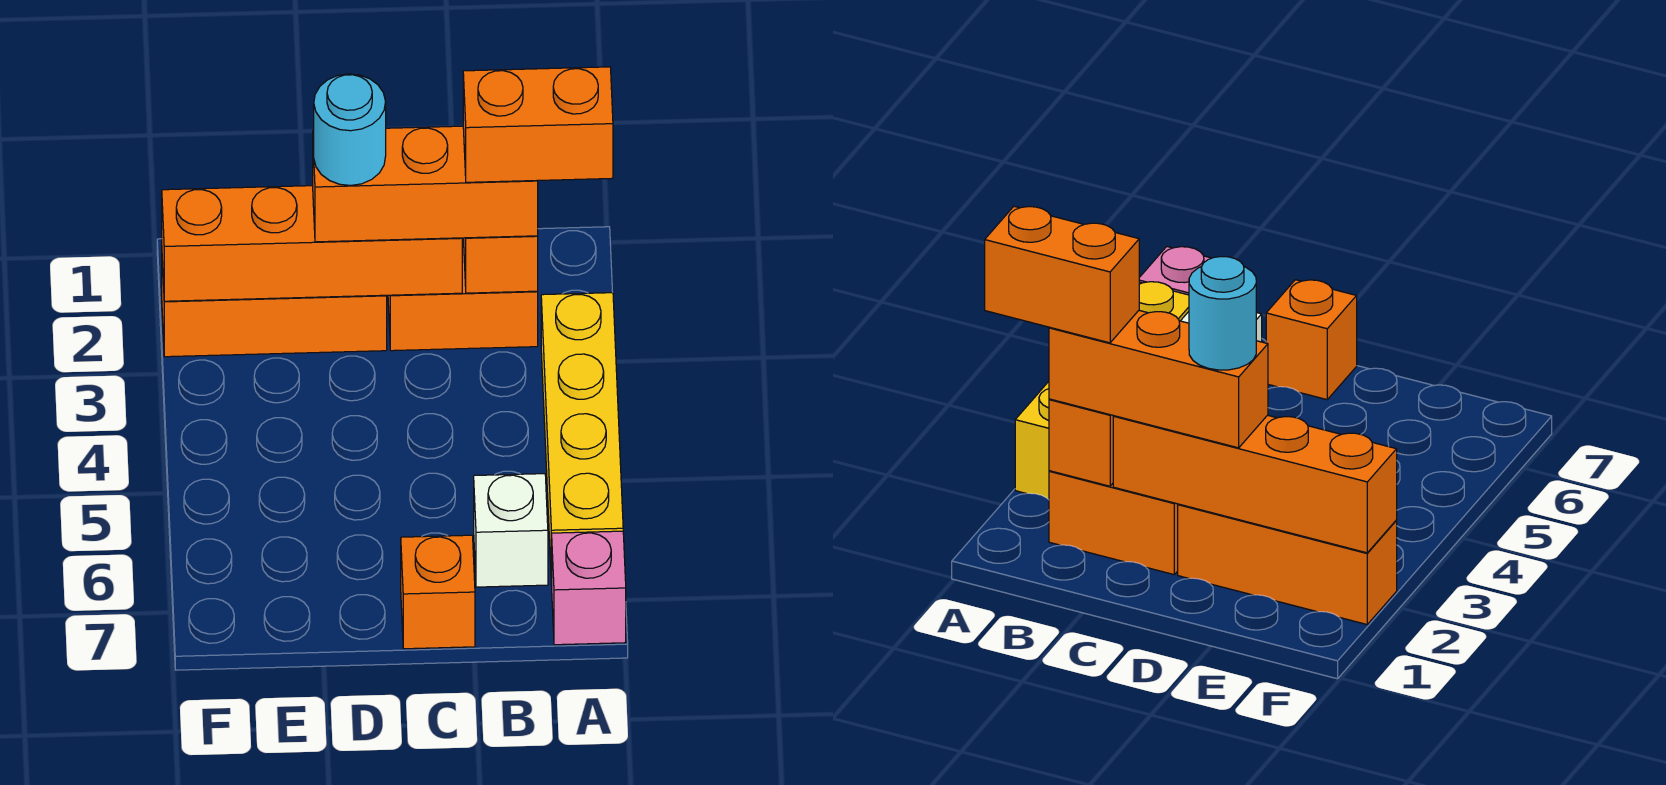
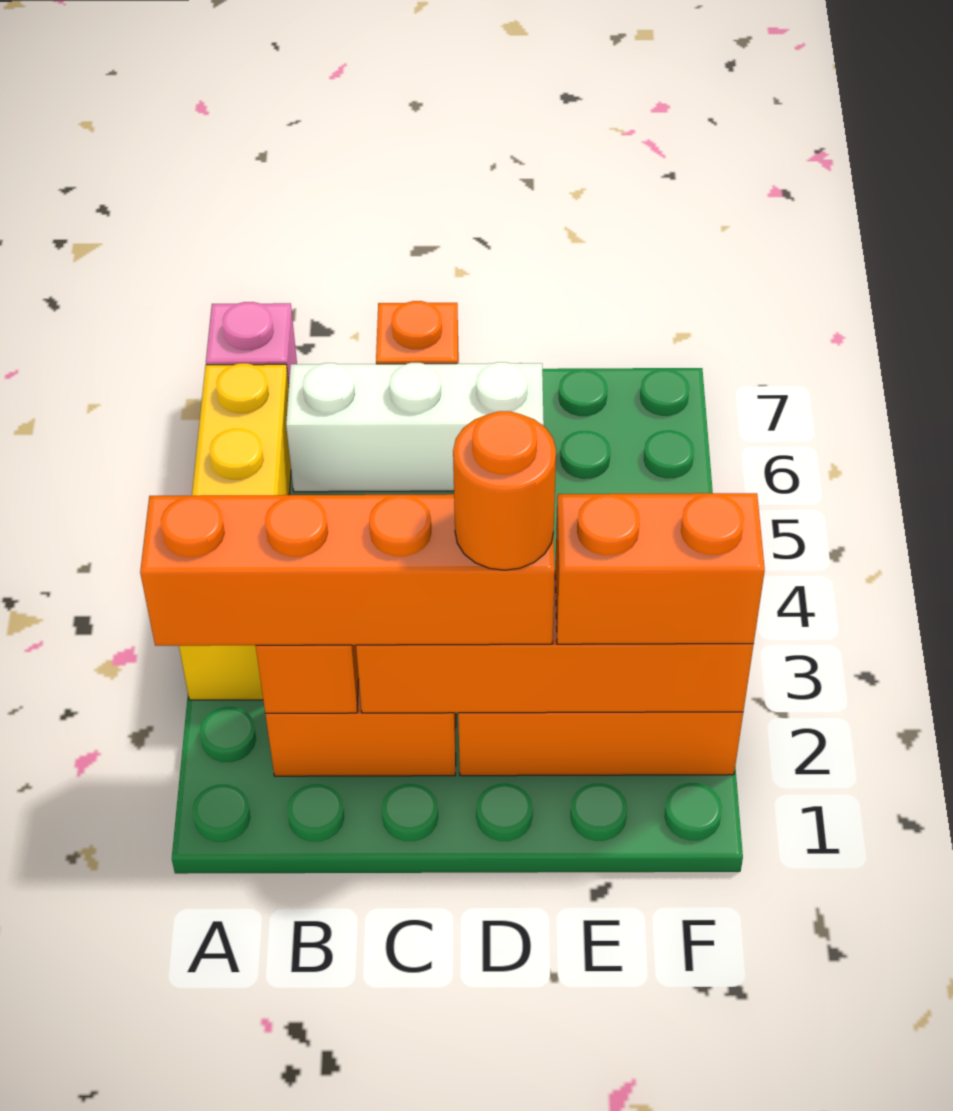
orange brick A2:B2 level 4 -> orange brick E2:F2 level 3
orange brick B2:D2 level 3 -> orange brick A2:D2 level 3
white brick B6 level 1 -> white brick B6:D6 level 1
cyan round brick D2 level 4 -> orange round brick D2 level 4

